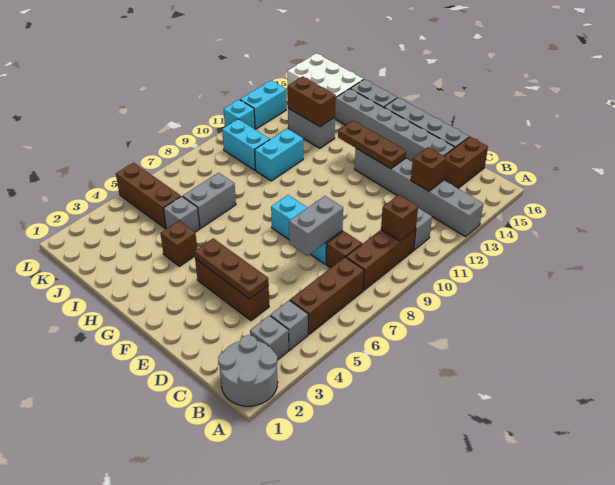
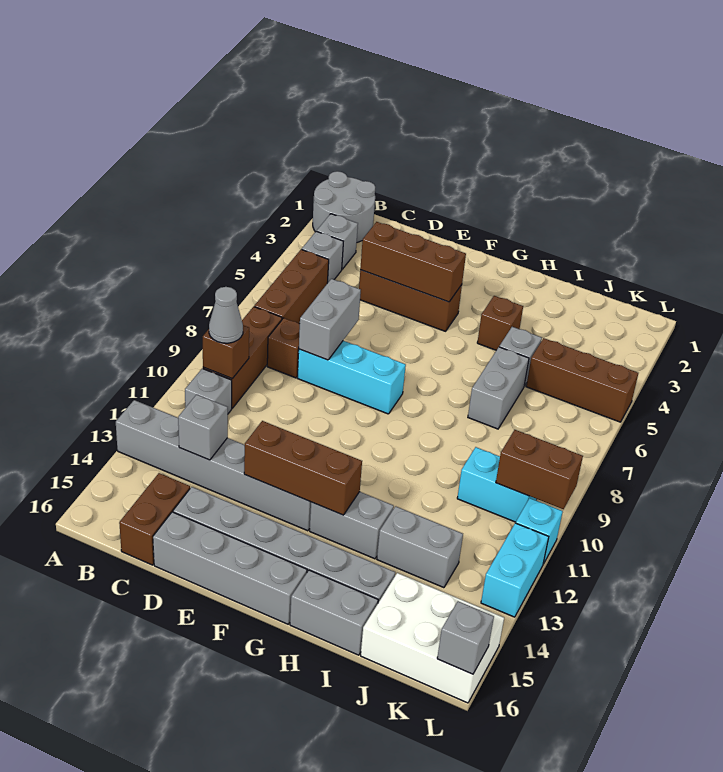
none -> grey cone B10 level 3
brown brick C13 level 2 -> grey brick C13 level 2
brown plate D4:F4 level 2 -> brown brick D4:F4 level 2
brown plate E13:G13 level 2 -> brown brick E13:G13 level 2
none -> grey brick G13:H13 level 1
cyan brick I10:I11 level 1 -> none
brown brick I13:J13 level 2 -> brown brick K10:L10 level 2
none -> grey brick L16 level 2

